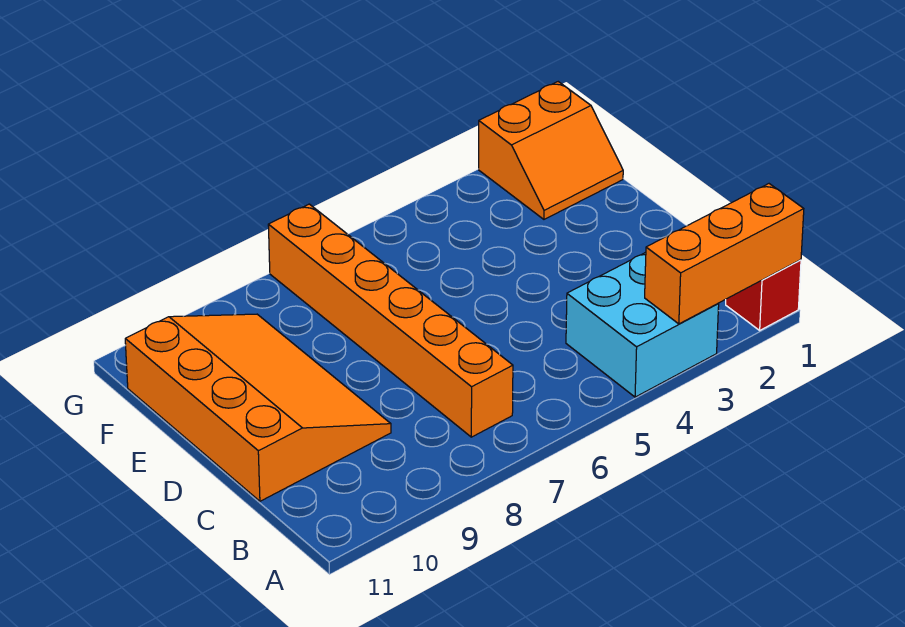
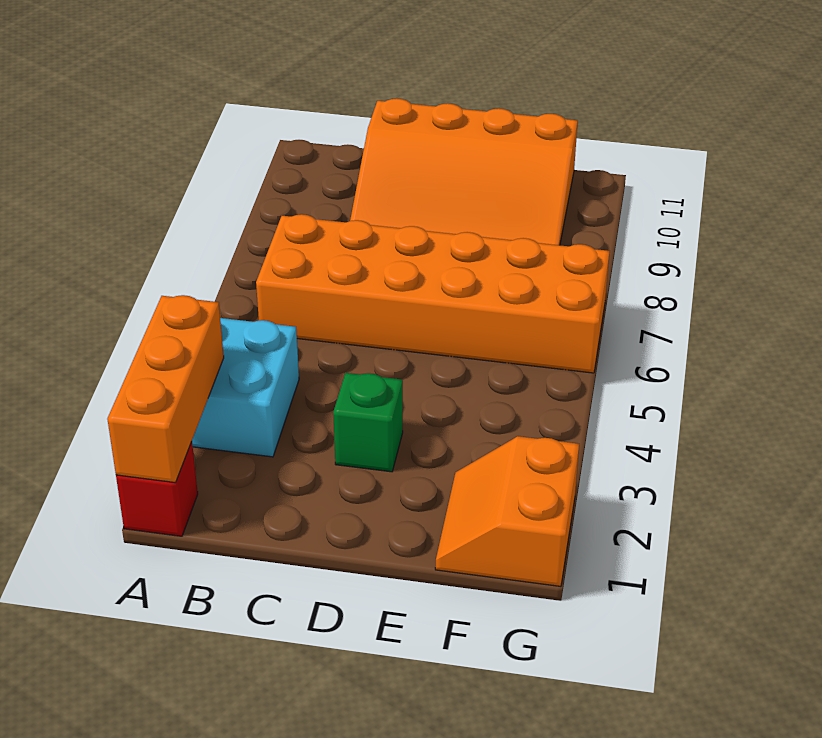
orange brick B7:G7 level 1 -> orange brick B6:G7 level 1
none -> green brick D3 level 1

